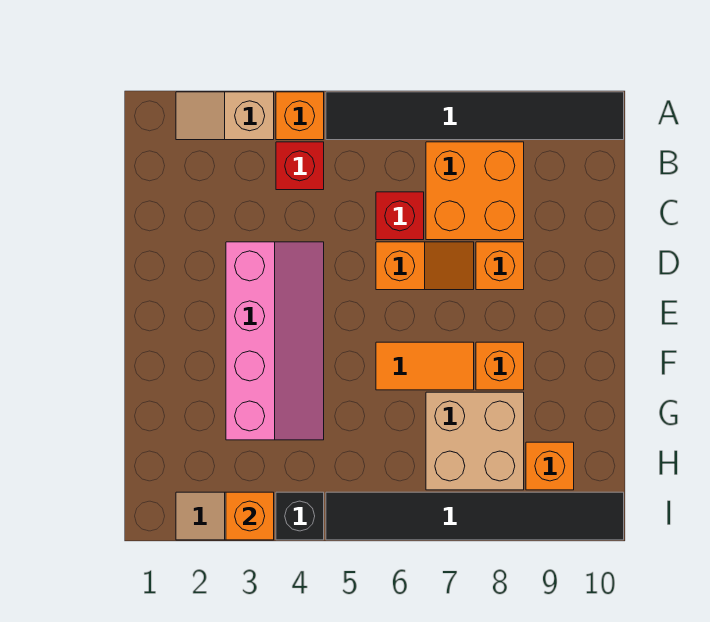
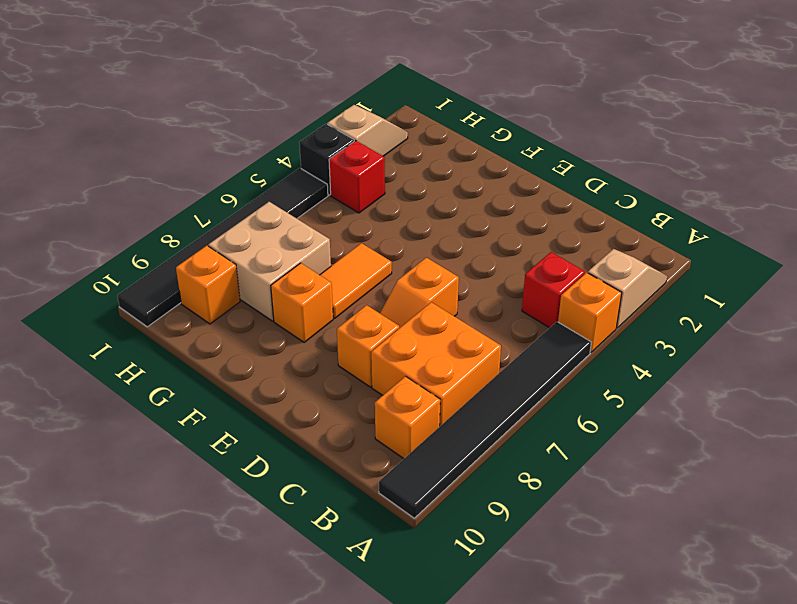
red brick C6 level 1 -> red brick H4 level 1
pink slope D3:G4 level 1 top 3 -> none
orange brick I3 level 2 -> orange brick B9 level 1

